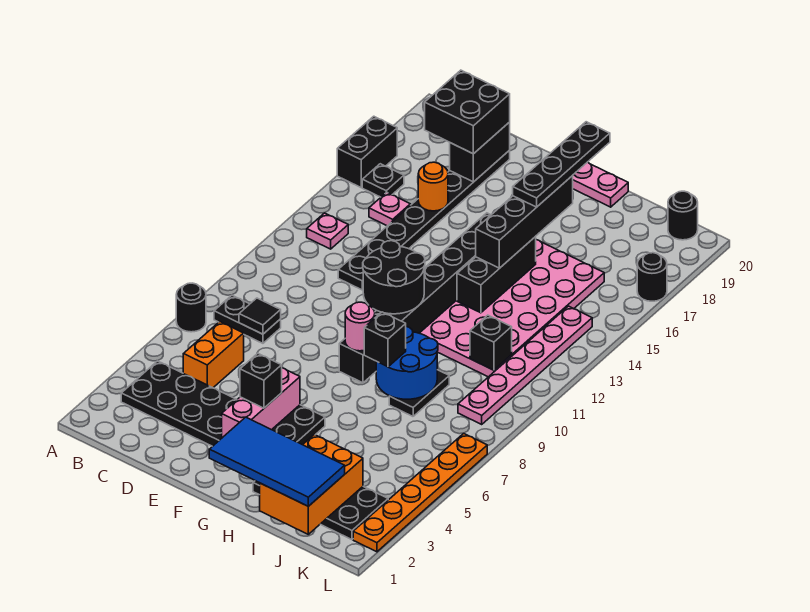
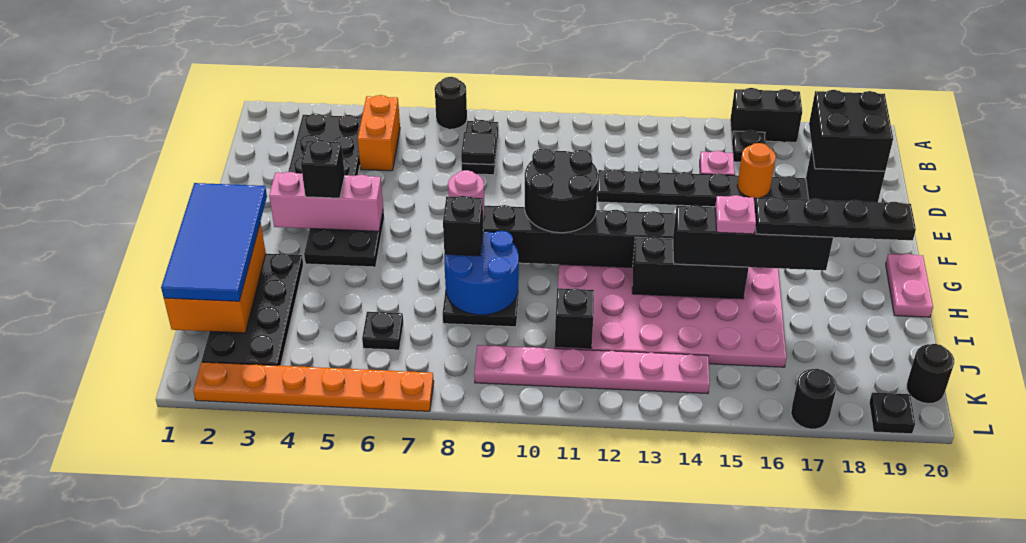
pink plate B13 level 1 -> pink plate H15 level 4
orange brick C5:C6 level 1 -> orange brick B5:C5 level 1
orange brick I1:J3 level 2 -> orange brick H1:J2 level 2
none -> black plate J6 level 1
none -> black plate L19 level 1

